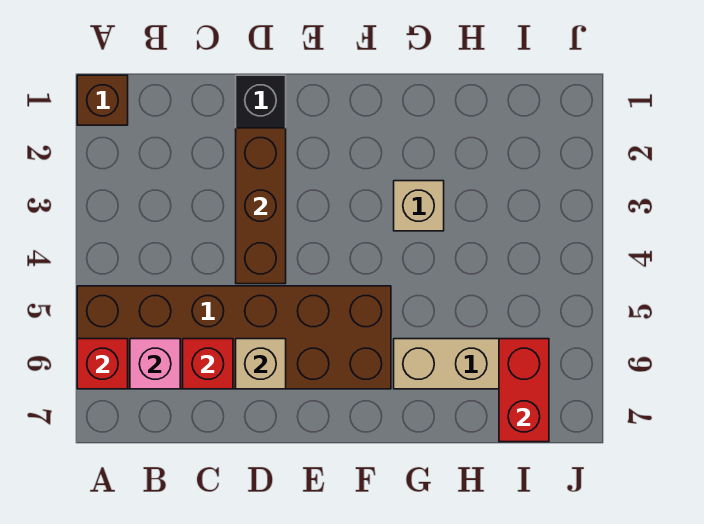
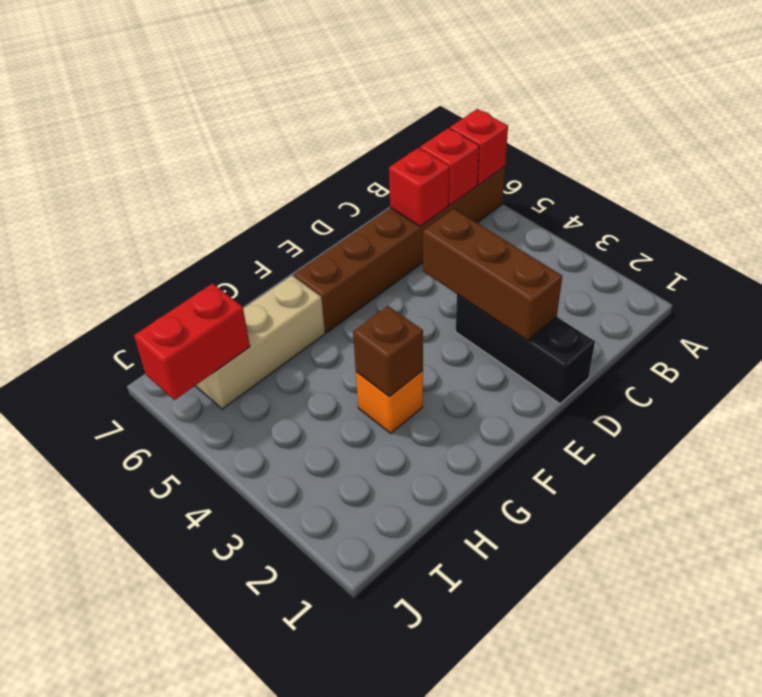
brown brick A1 level 1 -> brown brick G3 level 2
brown brick A5:F6 level 1 -> brown brick A6:F6 level 1
pink brick B6 level 2 -> red brick B6 level 2
tan brick D6 level 2 -> none
tan brick G3 level 1 -> orange brick G3 level 1
red brick I6:I7 level 2 -> red brick I6:J6 level 2

